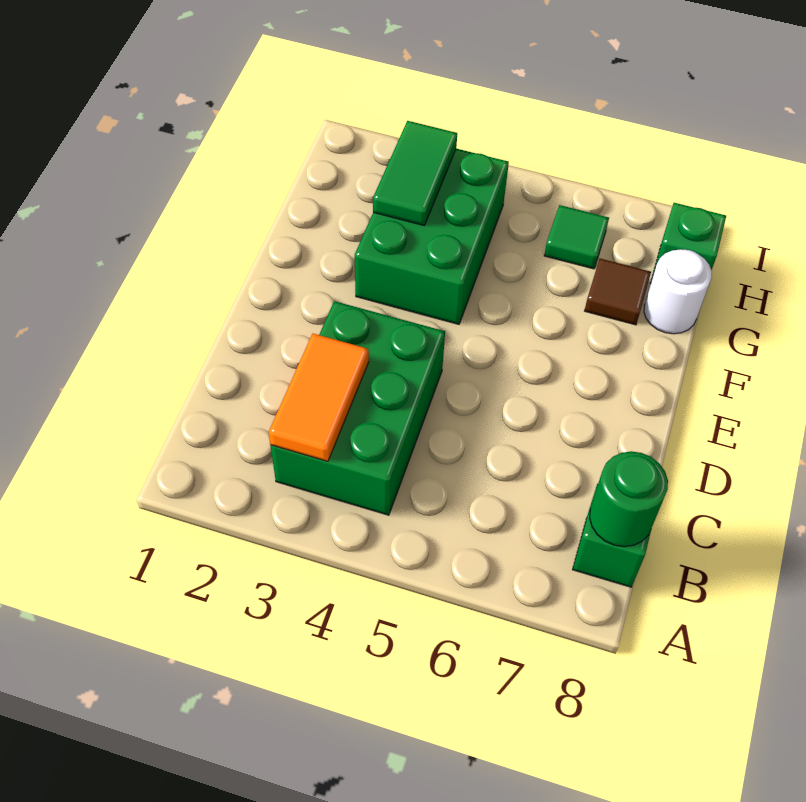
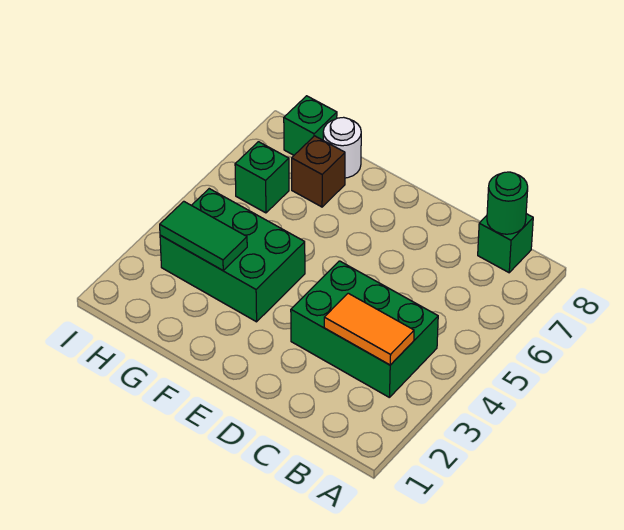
brown tile G7 level 1 -> brown brick G7 level 1
green tile H6 level 1 -> green brick H6 level 1

